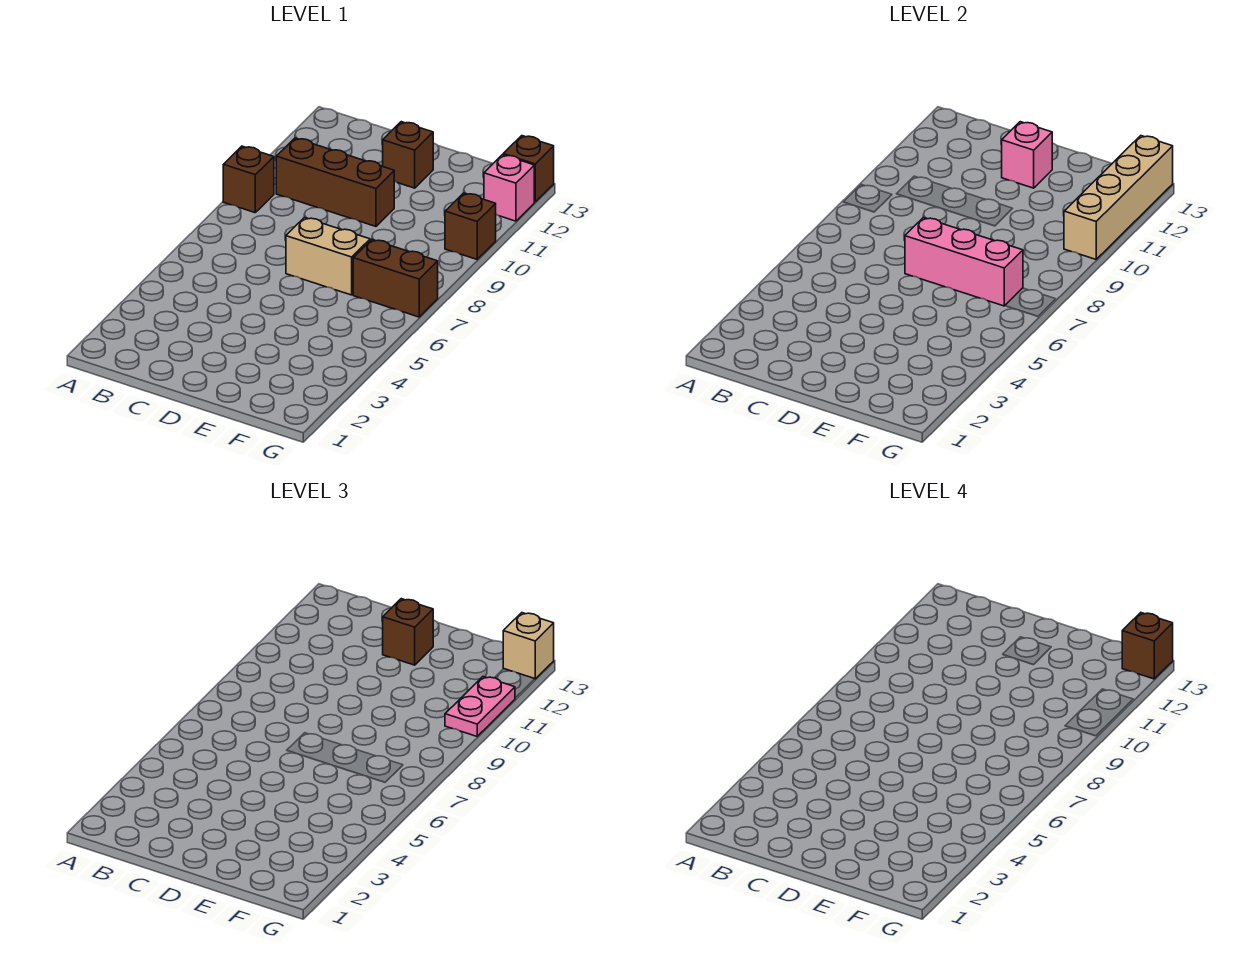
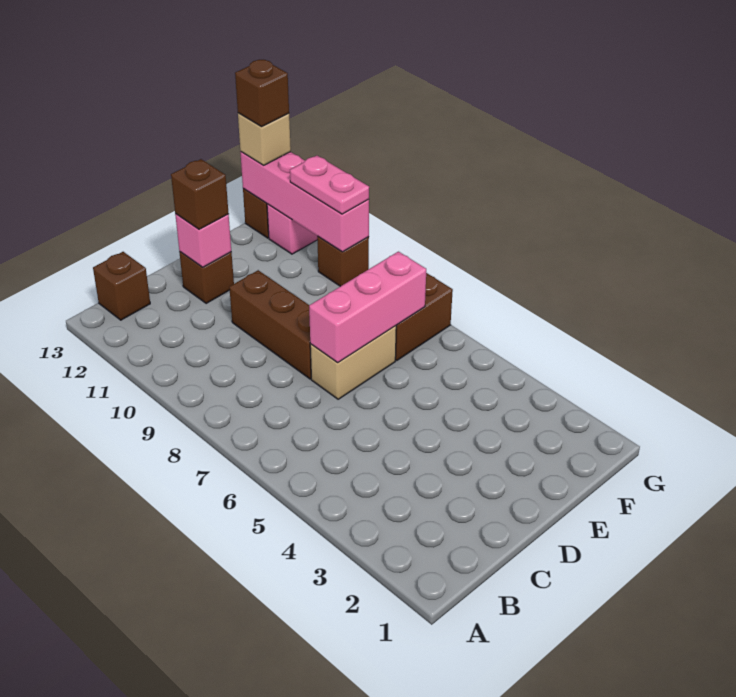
brown brick A9 level 1 -> brown brick B13 level 1
brown brick B10:D10 level 1 -> brown brick D8:D10 level 1
tan brick G10:G13 level 2 -> pink brick G10:G13 level 2

